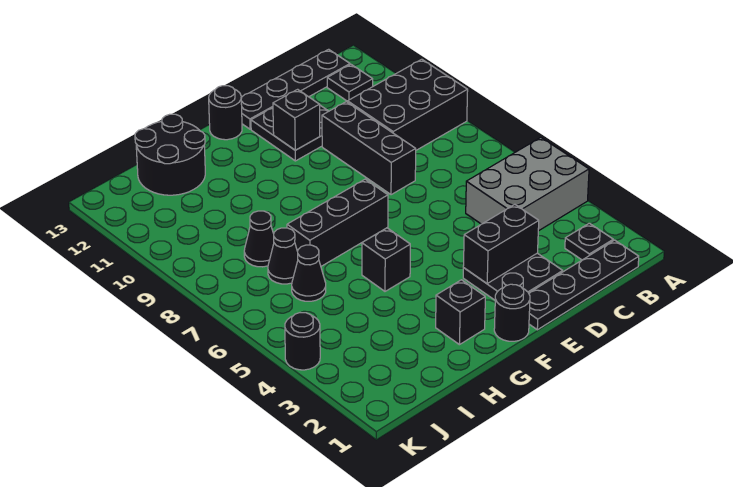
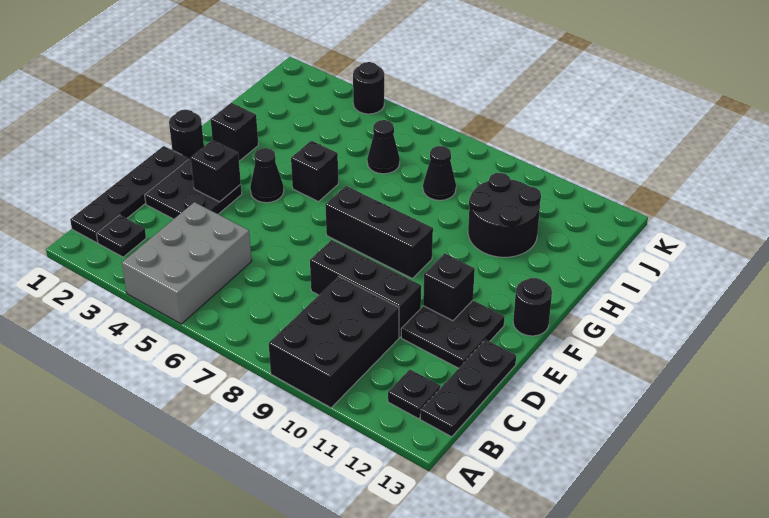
black plate B13:E13 level 1 -> black plate B13:D13 level 1
black brick D3:E3 level 2 -> black brick E3 level 2
black brick F7:H7 level 1 -> black brick F7:F9 level 1
black round brick H12:I13 level 1 -> black round brick H10:I11 level 1
black cone I7 level 1 -> black cone F4 level 1

